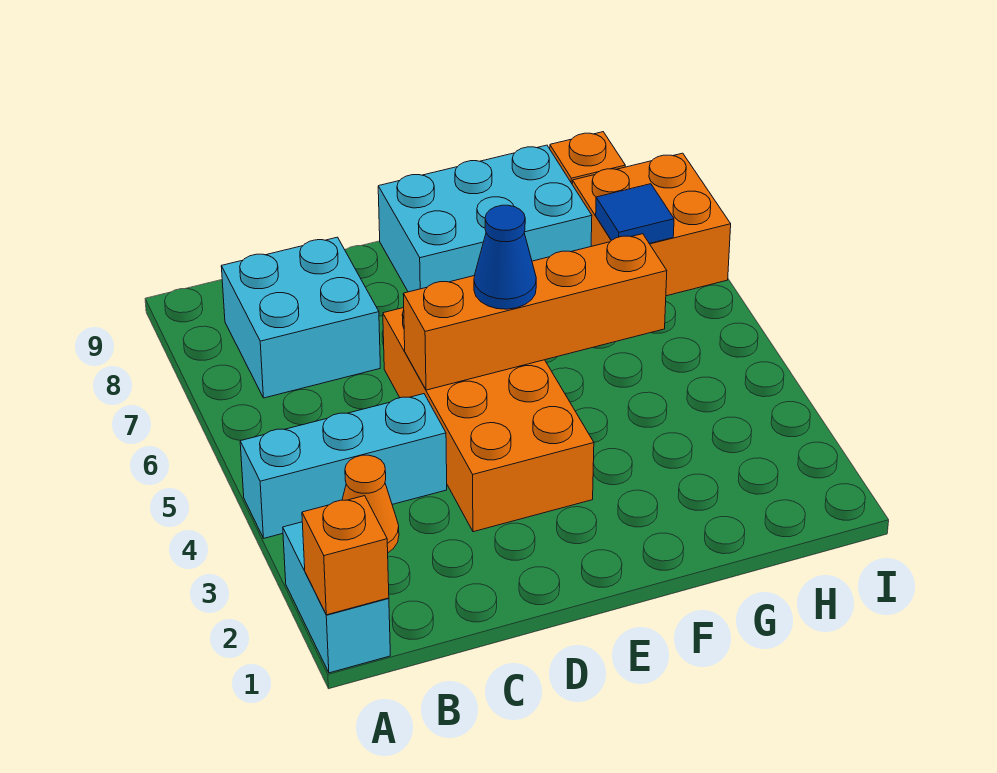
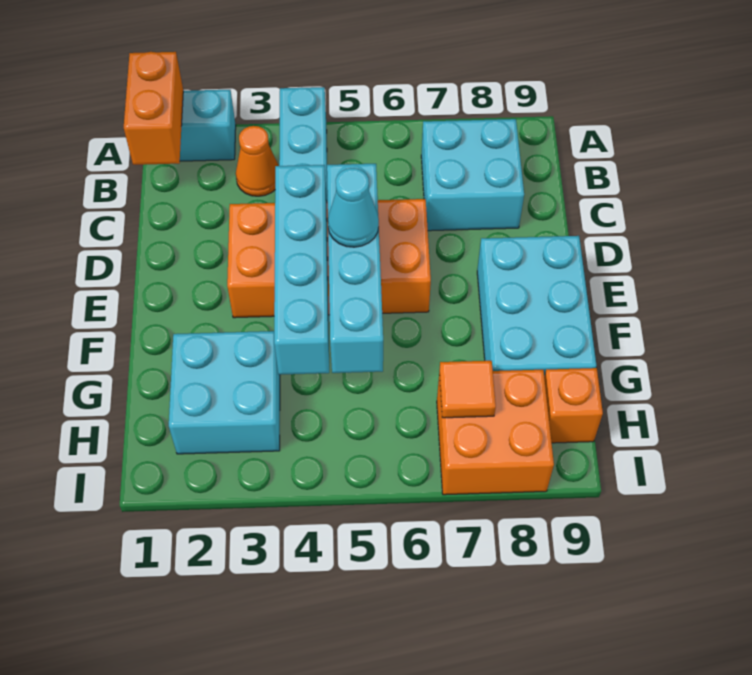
orange brick A1 level 2 -> orange brick A1:B1 level 2
none -> cyan brick D4:G4 level 2
orange brick D5:G5 level 2 -> cyan brick D5:G5 level 2
blue cone E5 level 3 -> cyan cone E5 level 3
none -> cyan brick G2:H3 level 1
blue tile H7 level 2 -> orange tile H7 level 2

